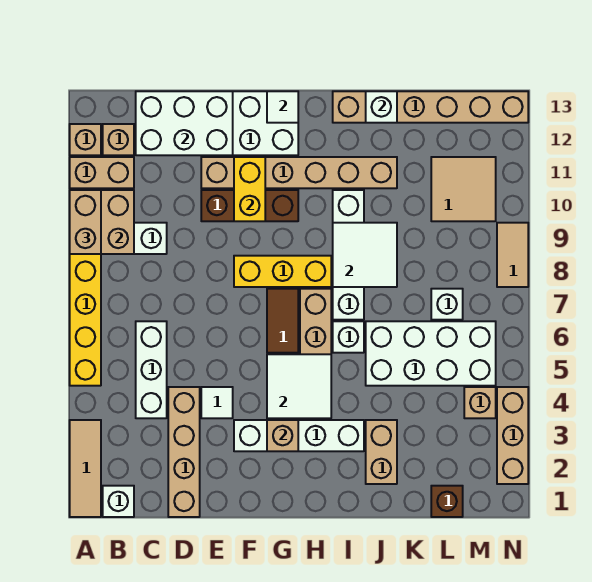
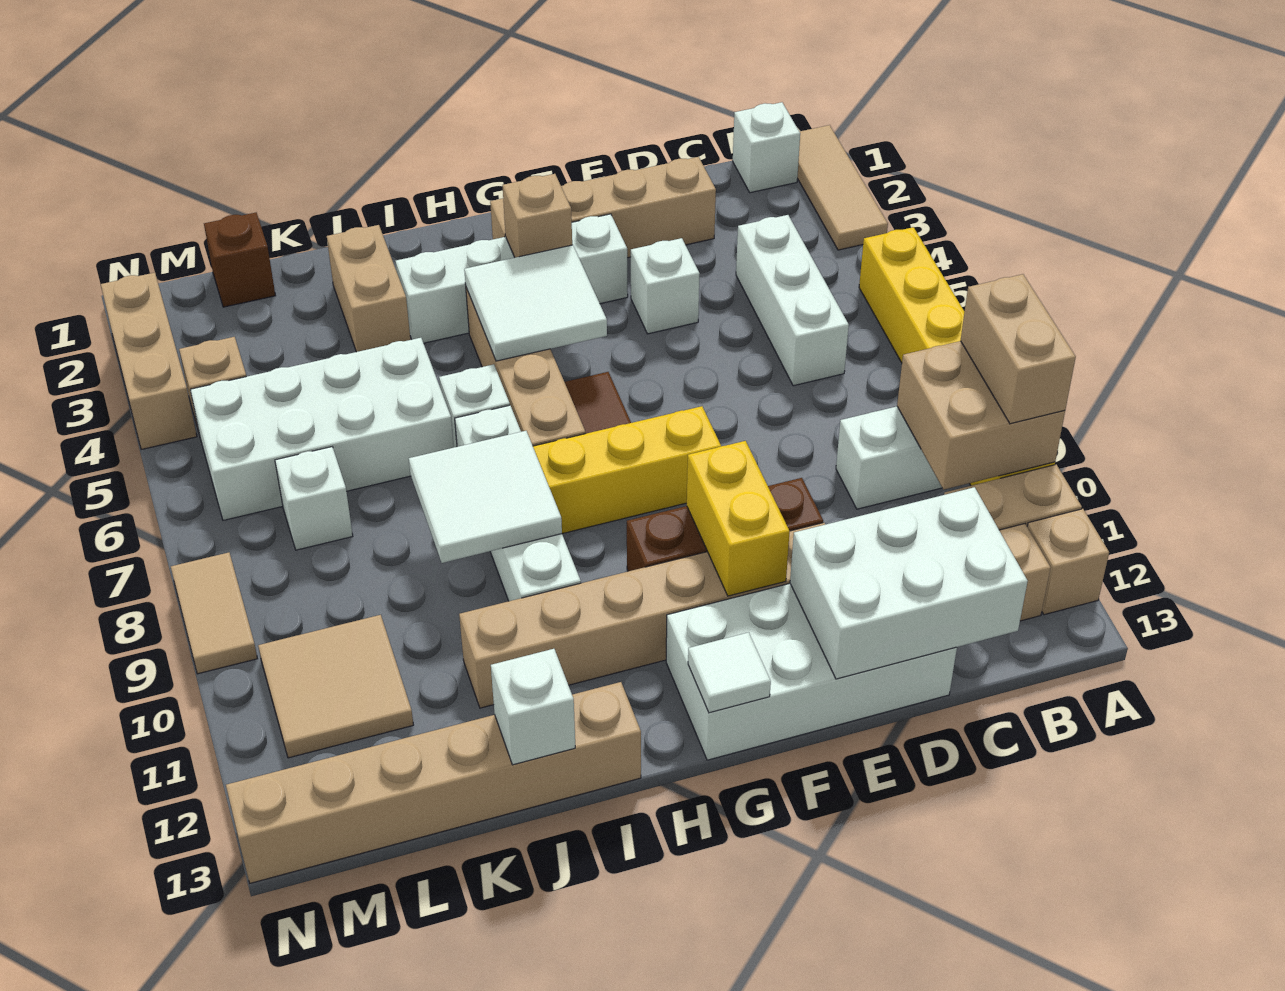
tan brick D1:D4 level 1 -> tan brick D2:G2 level 1
white tile E4 level 1 -> white brick E4 level 1

